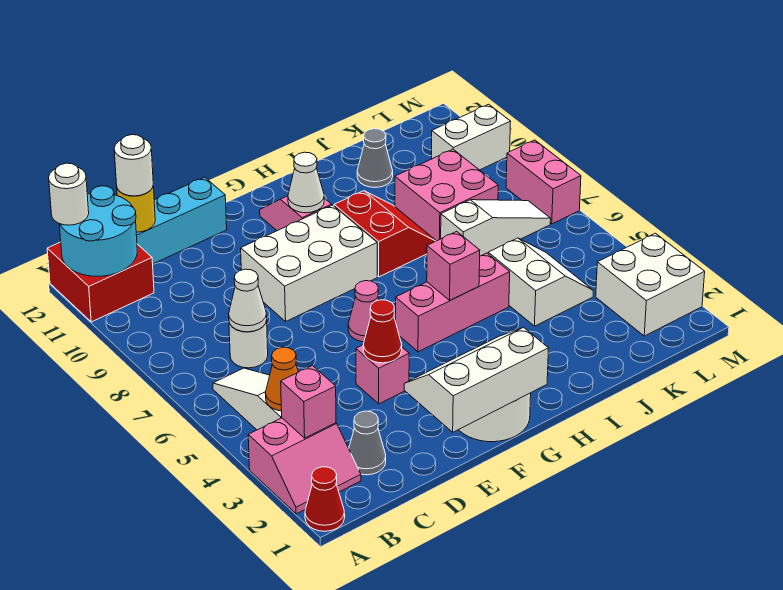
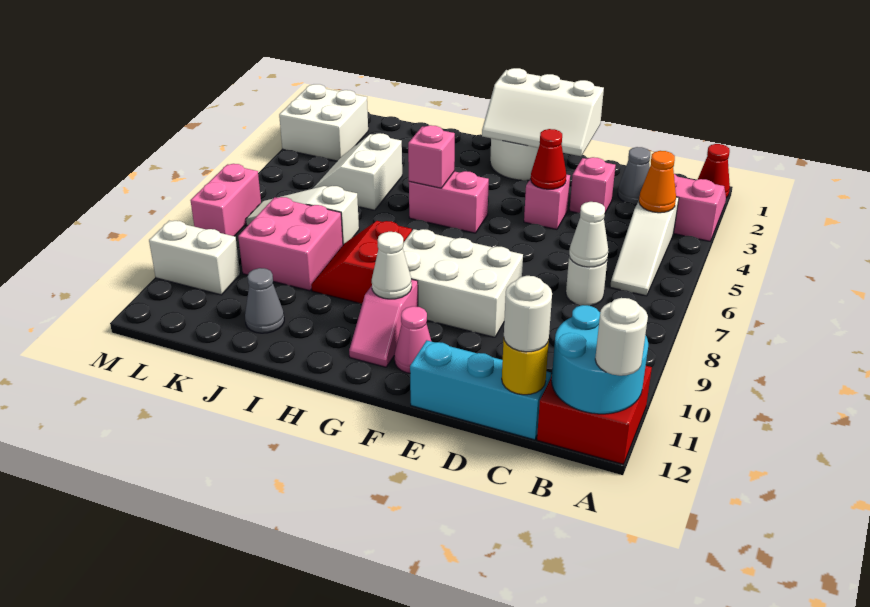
pink brick B3 level 2 -> pink brick D3 level 1
pink cone F6 level 1 -> pink cone F11 level 1
pink brick G5:I5 level 1 -> pink brick G5:H5 level 1

